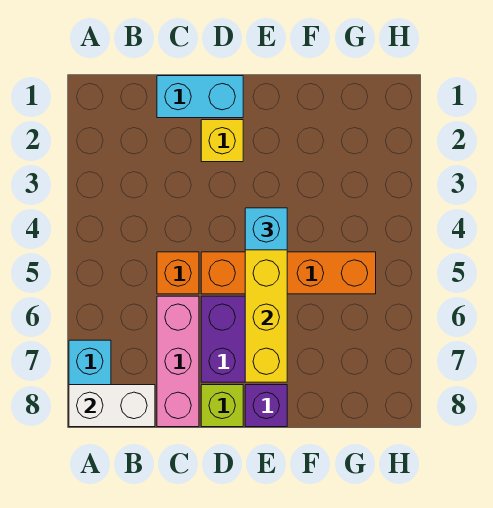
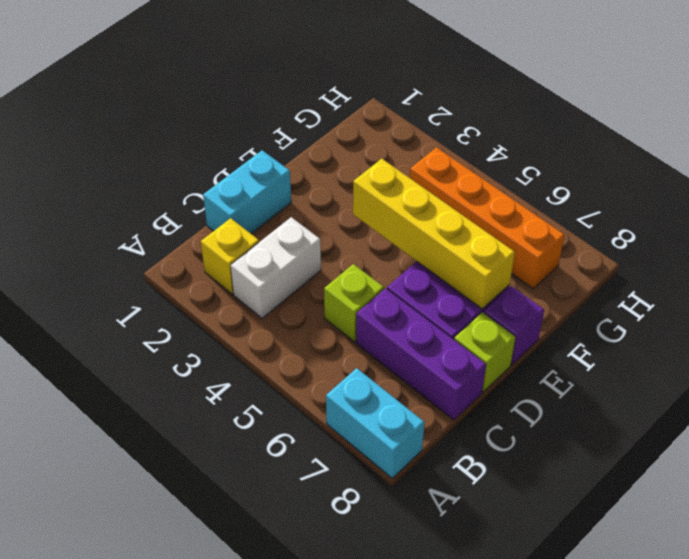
white brick A8:B8 level 2 -> white brick B3:C3 level 1
orange brick C5 level 1 -> lime brick C5 level 1
pink brick C6:C8 level 1 -> purple brick C6:C8 level 1
yellow brick D2 level 1 -> yellow brick B2 level 1
orange brick D5:G5 level 1 -> orange brick G4:G7 level 1
cyan brick E4 level 3 -> none

